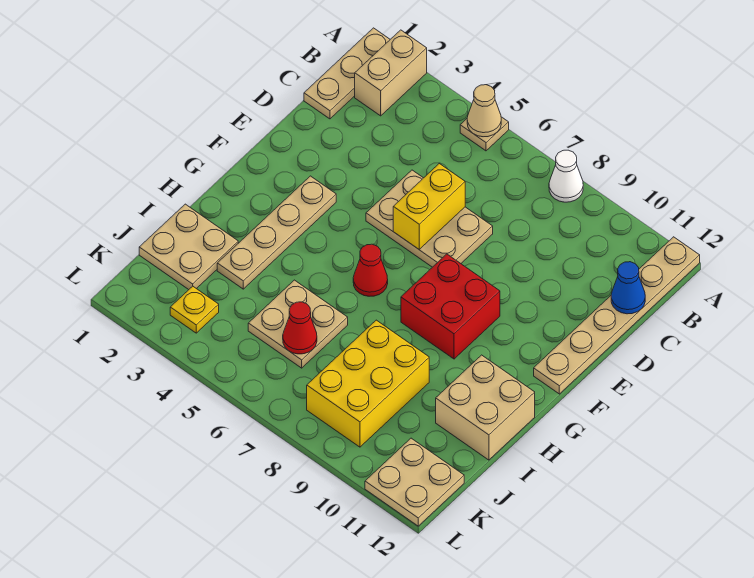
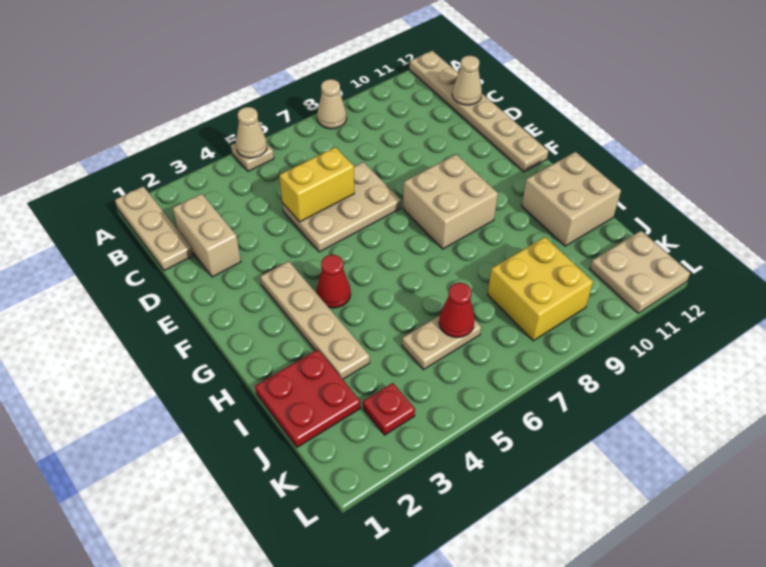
tan brick A2:B2 level 1 -> tan brick C2:D2 level 1
white cone A8 level 1 -> tan cone A8 level 1
blue cone C12 level 2 -> tan cone C12 level 2
yellow brick D6:E6 level 2 -> yellow brick D5:D6 level 2
red brick F8:G9 level 1 -> tan brick F8:G9 level 1
red cone G6 level 1 -> red cone G4 level 1
tan plate I1:J2 level 1 -> red plate I1:J2 level 1
tan plate I5:J6 level 1 -> tan plate J5:J6 level 1
yellow brick I8:K9 level 1 -> yellow brick J8:K9 level 1
yellow plate K3 level 1 -> red plate K3 level 1

